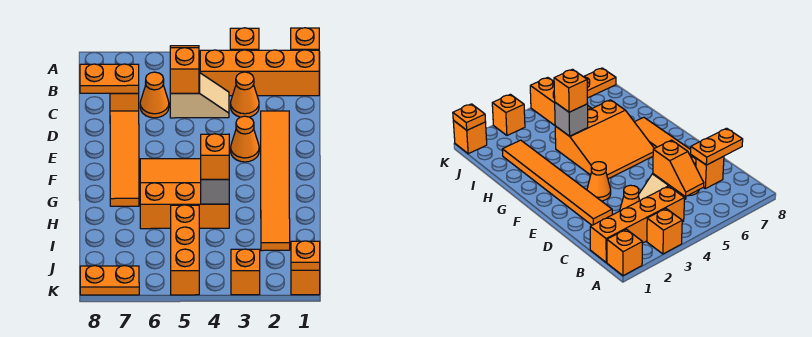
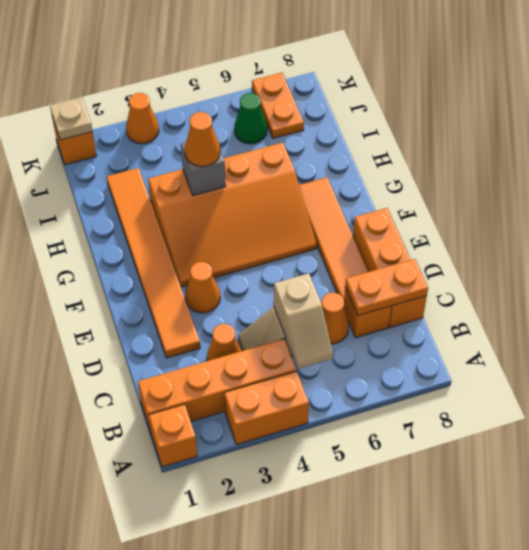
orange brick A3 level 1 -> orange brick A3:A4 level 1
orange slope B5:C5 level 2 top C -> tan slope B5:C5 level 2 top C
orange slope F4:H6 level 1 top H -> orange slope F3:H6 level 1 top H
orange brick H4 level 3 -> orange cone H4 level 3
orange brick I5:K5 level 1 -> orange brick C8:E8 level 1
none -> green cone J6 level 1
orange plate K1 level 2 -> tan plate K1 level 2
orange brick K3 level 1 -> orange cone K3 level 1
orange plate K7:K8 level 1 -> orange plate J7:K7 level 1

